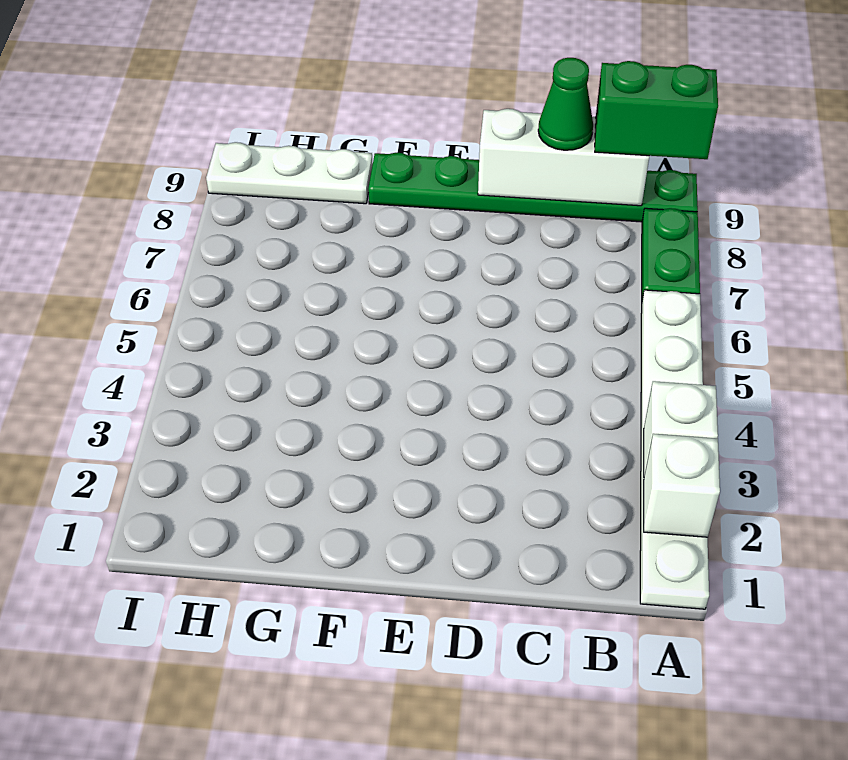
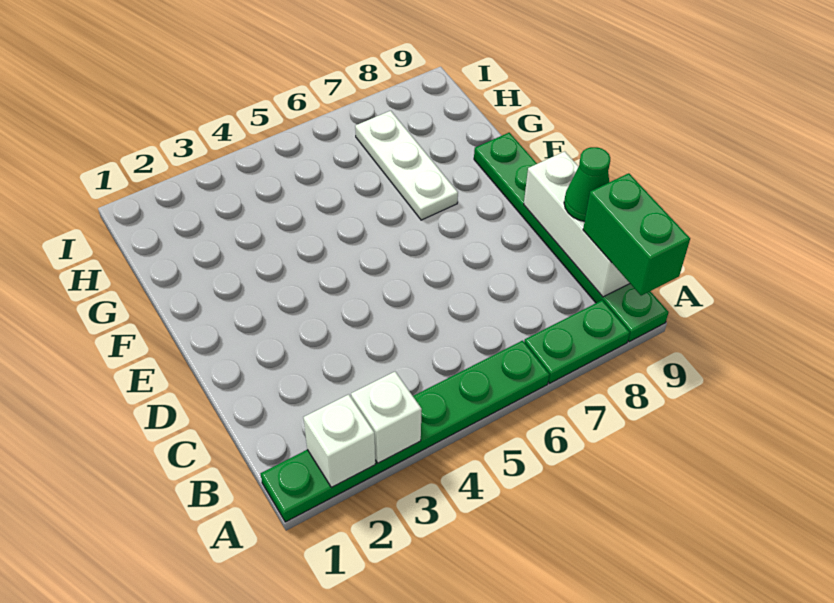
white plate A1:A6 level 1 -> green plate A1:A6 level 1
white plate G9:I9 level 1 -> white plate F7:H7 level 1

